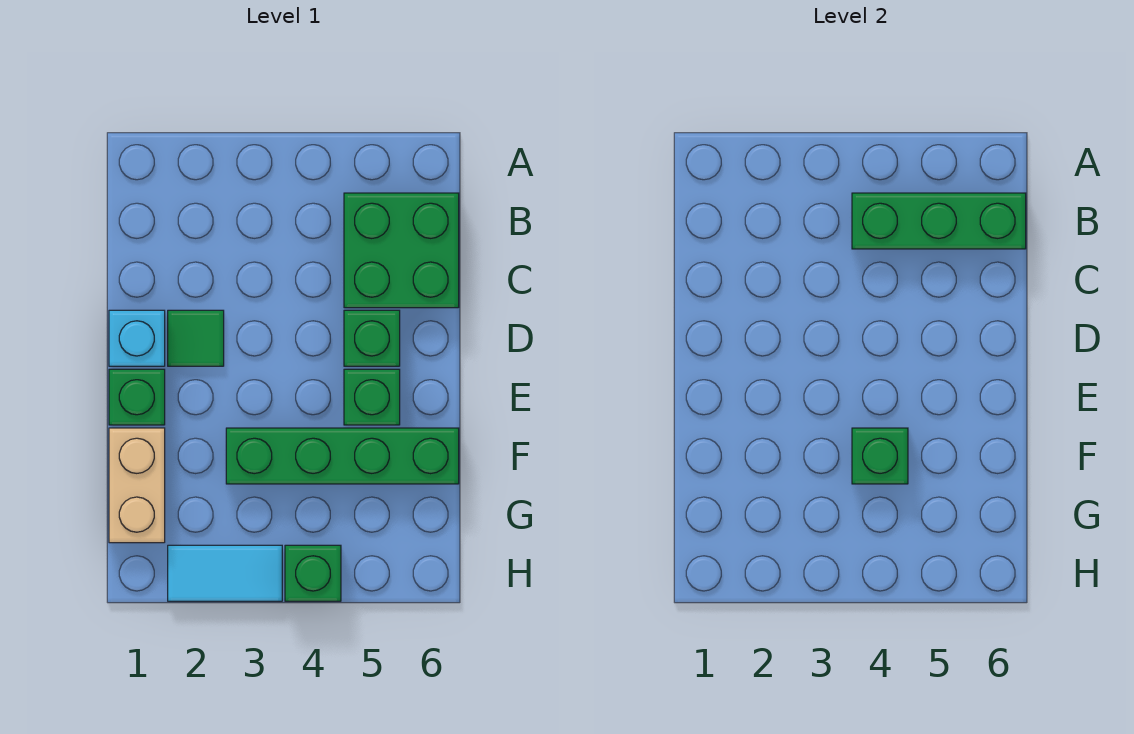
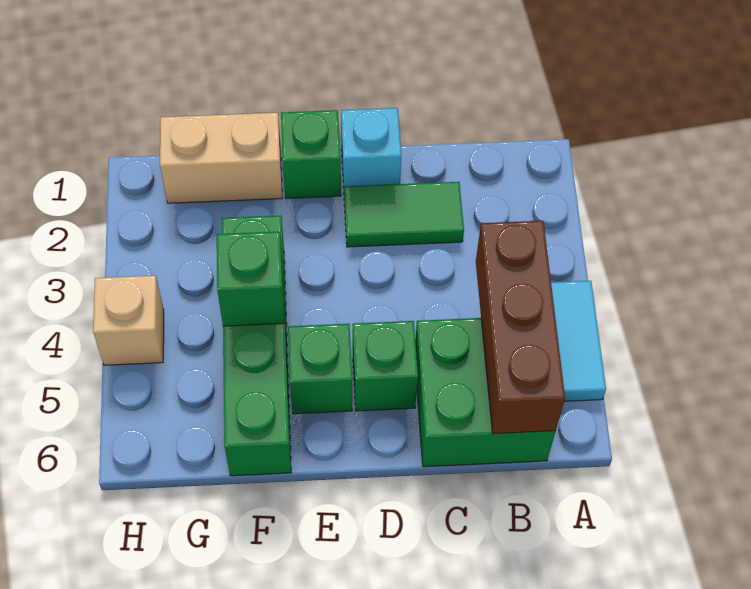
green brick B4:B6 level 2 -> brown brick B4:B6 level 2
green tile D2 level 1 -> green tile C2:D2 level 1
cyan tile H2:H3 level 1 -> cyan tile A4:A5 level 1
green brick H4 level 1 -> tan brick H4 level 1

